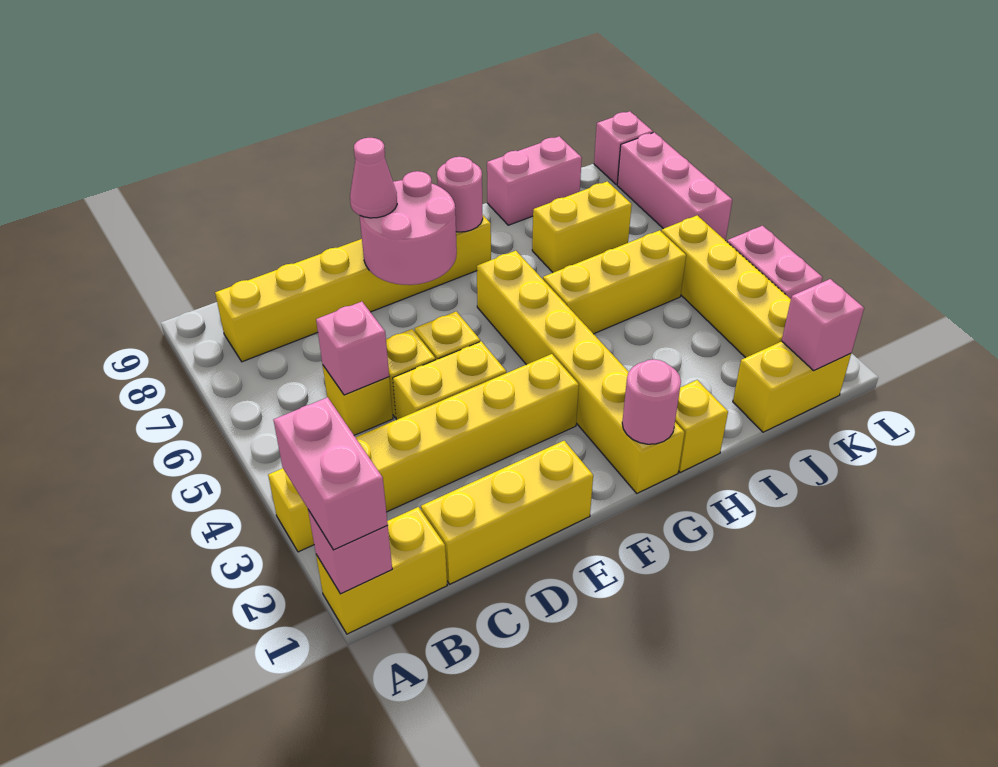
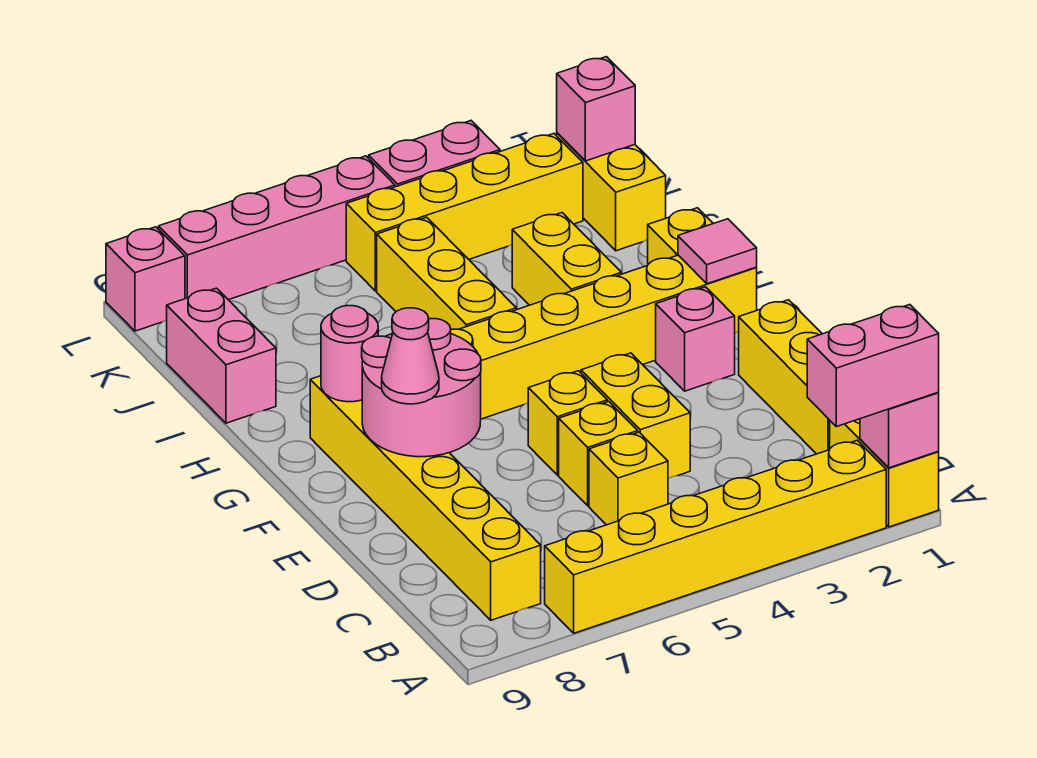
yellow brick A3:F3 level 1 -> yellow brick A2:A7 level 1
pink brick C5 level 2 -> pink brick F2 level 1
pink round brick G1 level 2 -> pink tile G1 level 2
yellow brick I7:J7 level 1 -> yellow brick H3:I3 level 1
pink brick L6:L8 level 1 -> pink brick L5:L8 level 1

